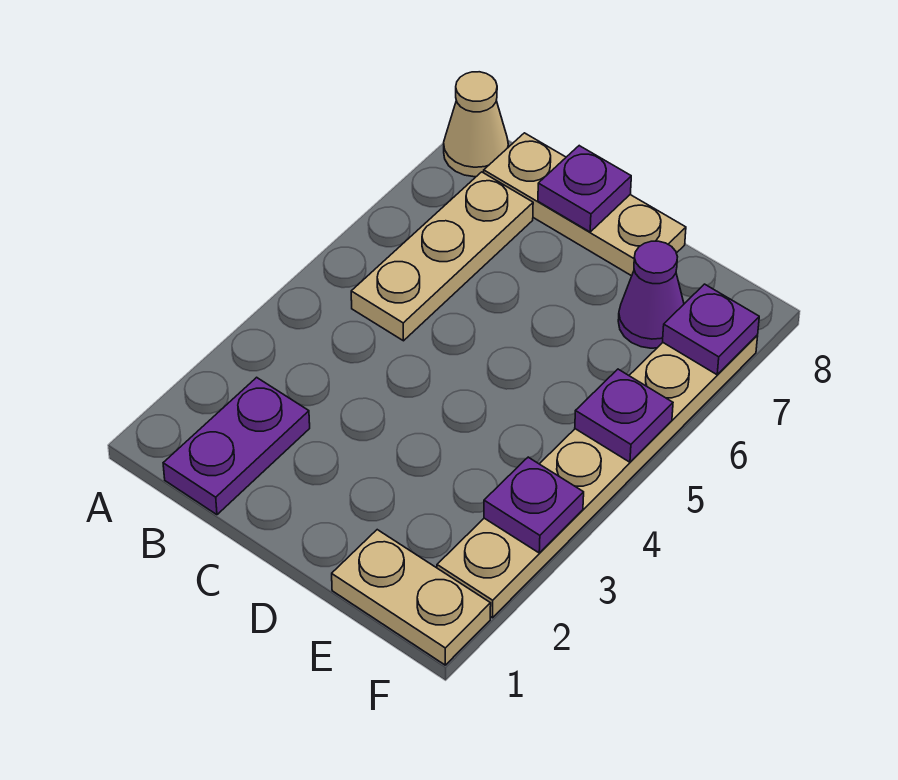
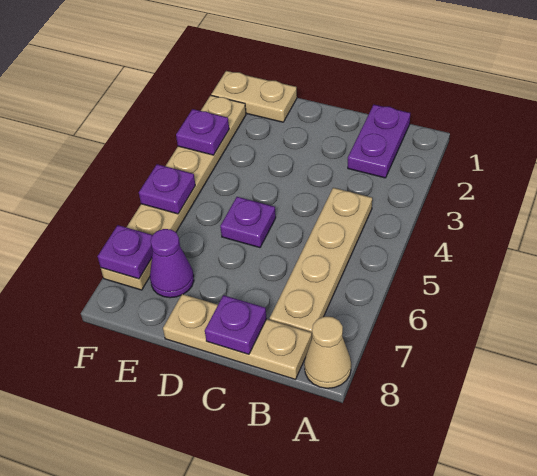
tan plate B5:B7 level 1 -> tan plate B4:B7 level 1
none -> purple plate D5 level 1

